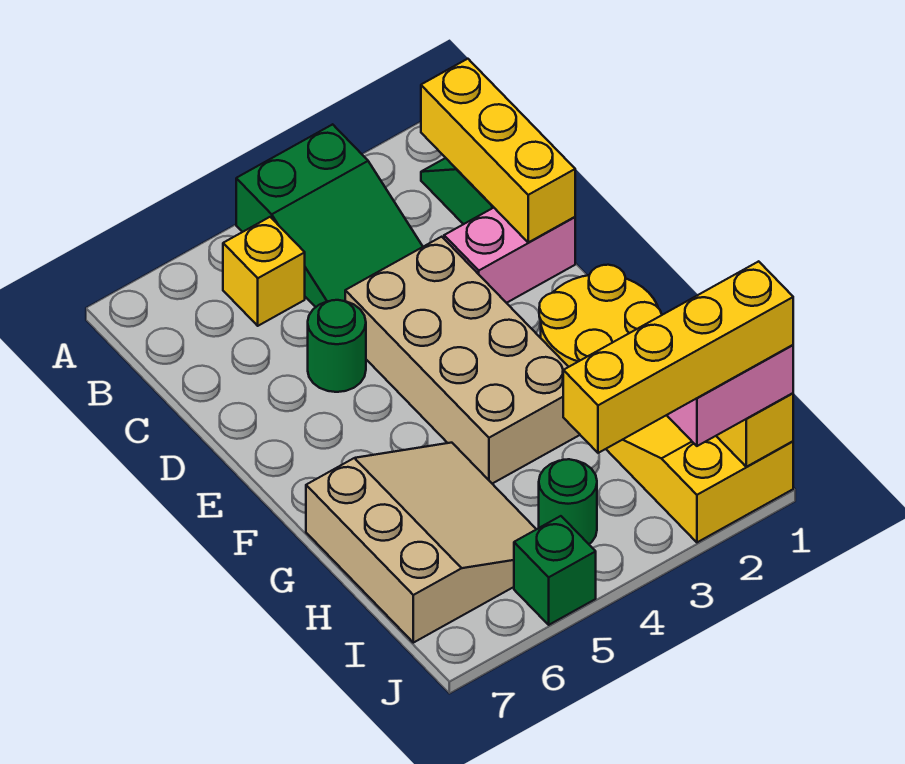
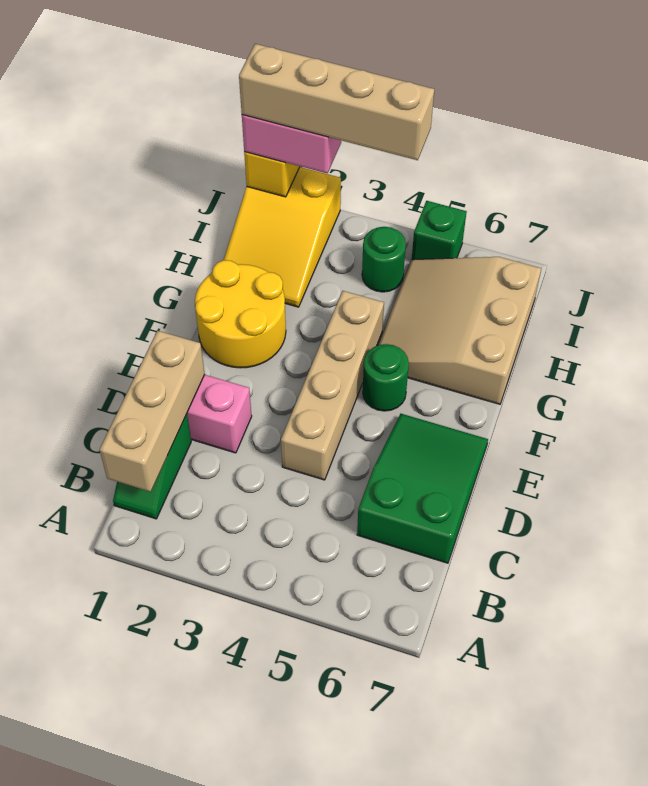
green slope A3:C4 level 1 top A -> green slope C6:E7 level 1 top C
yellow brick B1:D1 level 2 -> tan brick B1:D1 level 2
yellow brick B5 level 1 -> none
tan brick D3:G4 level 1 -> tan brick D4:G4 level 1
green round brick D5 level 1 -> green round brick F5 level 1
yellow brick J1:J4 level 4 -> tan brick J1:J4 level 4

